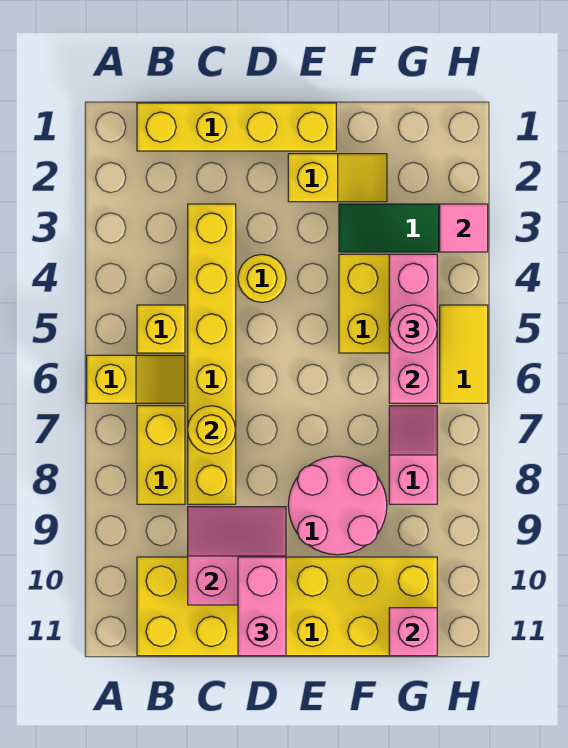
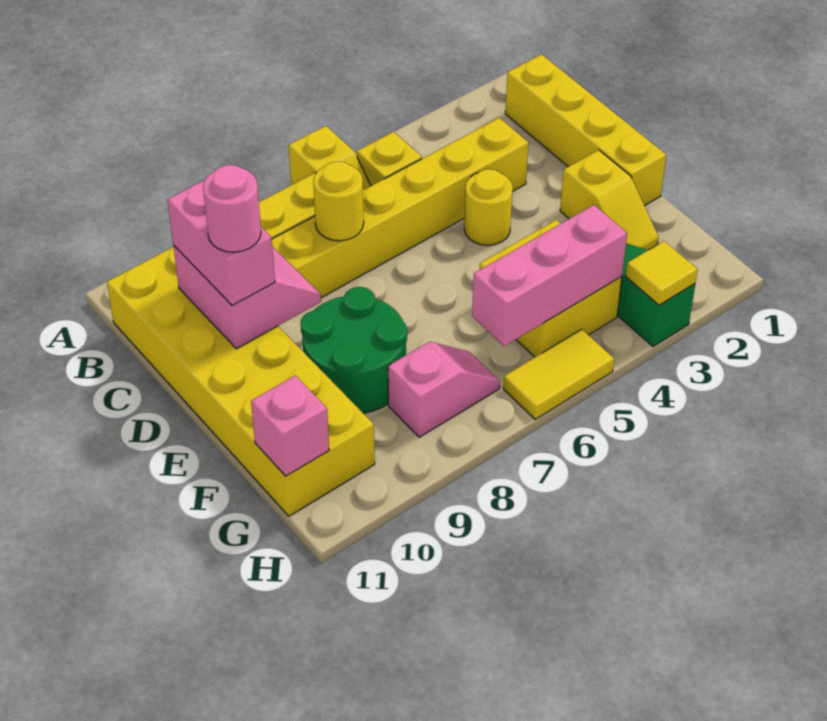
pink brick D10:D11 level 3 -> pink brick C10:D10 level 3
pink round brick E8:F9 level 1 -> green round brick E8:F9 level 1
pink round brick G5 level 3 -> pink round brick D10 level 4
pink tile H3 level 2 -> yellow tile H3 level 2

